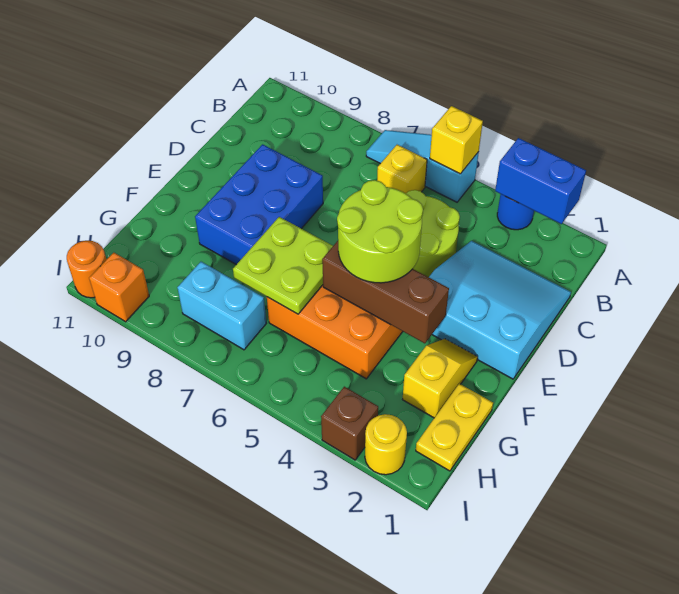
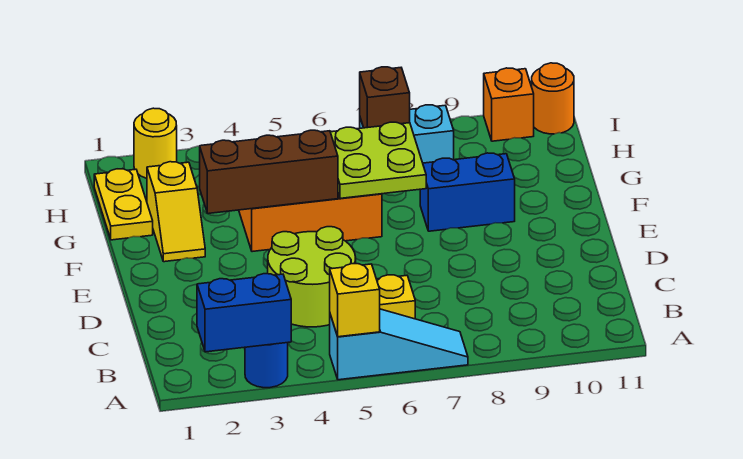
cyan slope C1:E3 level 1 top E -> none
blue brick D8:F9 level 1 -> blue brick F8:F9 level 1
lime round brick E4:F5 level 3 -> none
brown brick I3 level 1 -> brown brick H7 level 2

